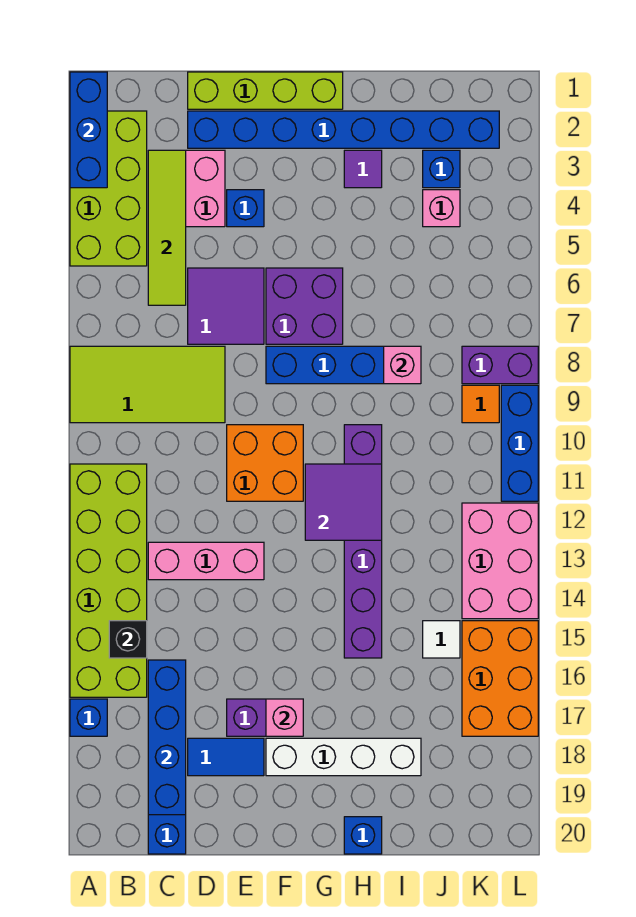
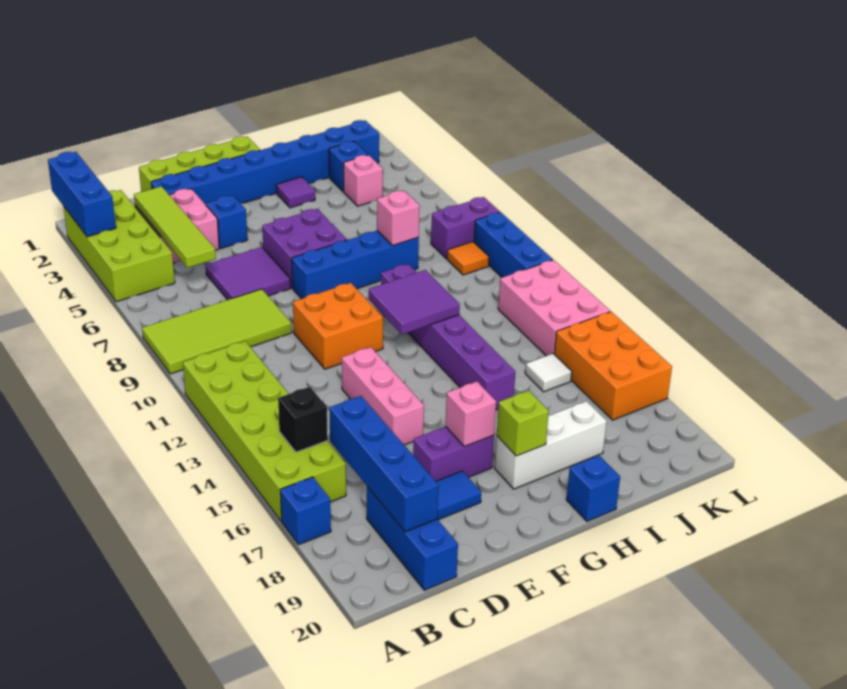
pink brick C13:E13 level 1 -> pink brick E13:E15 level 1
white brick F18:I18 level 1 -> white brick G18:I18 level 1
none -> lime brick G18 level 2

